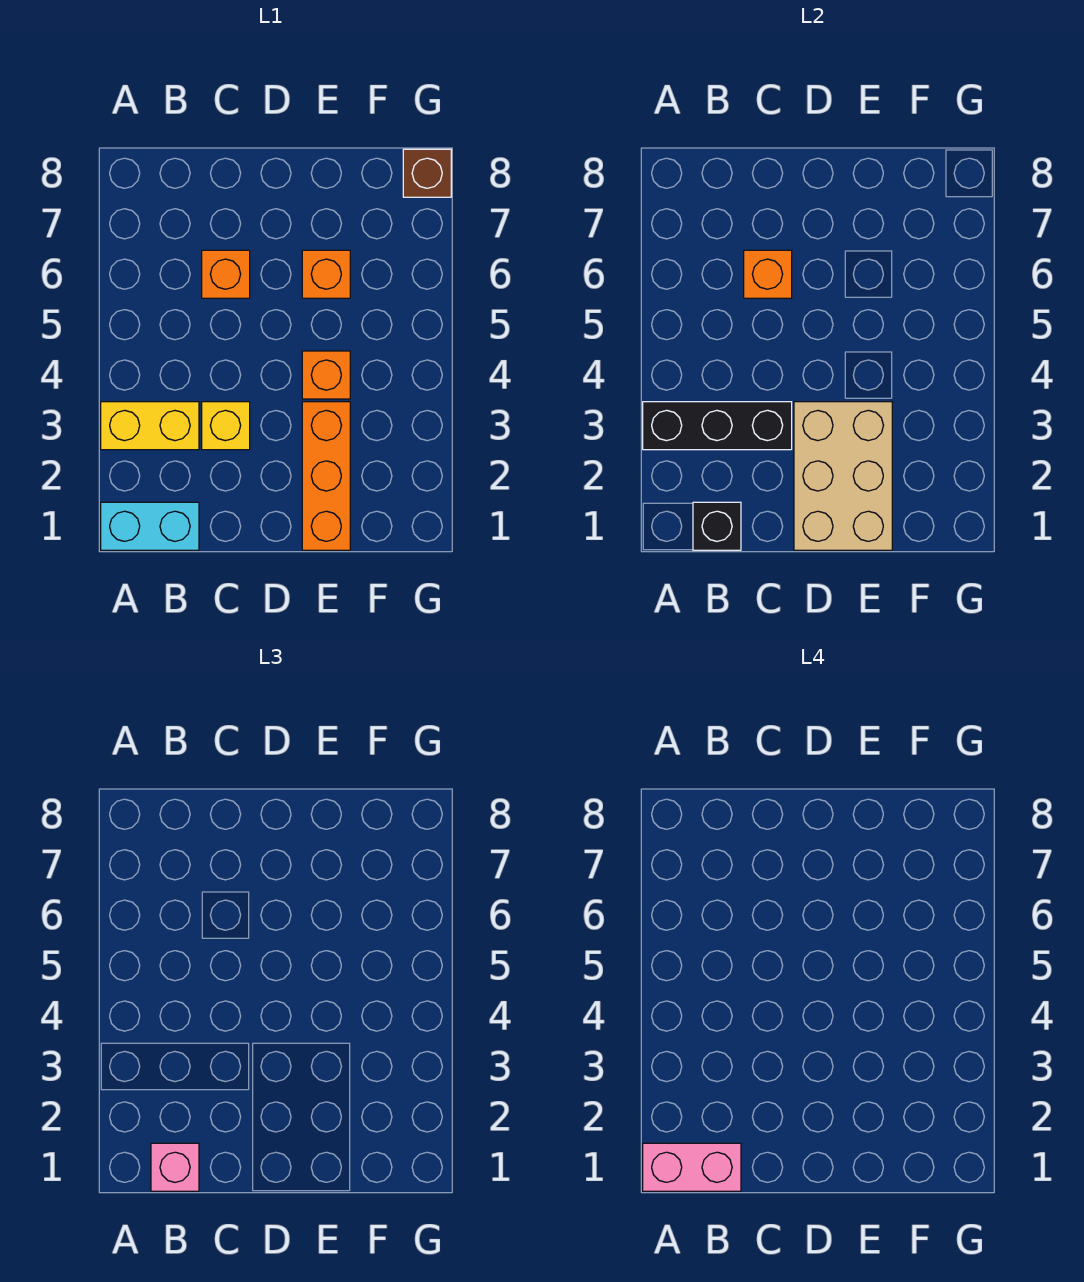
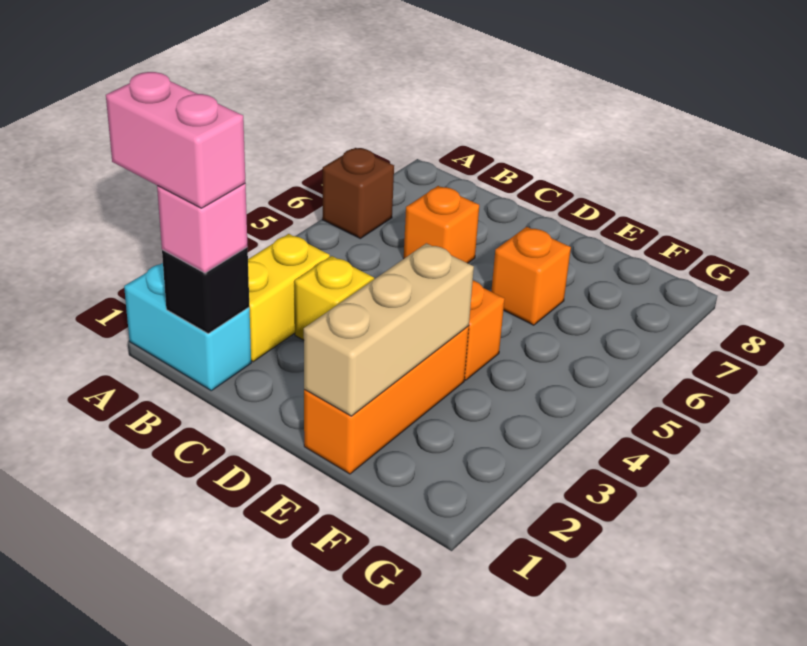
yellow brick A3:B3 level 1 -> yellow brick B2:B3 level 1
black brick A3:C3 level 2 -> none
orange brick C6 level 2 -> none
tan brick D1:E3 level 2 -> tan brick E1:E3 level 2
brown brick G8 level 1 -> brown brick A6 level 1

